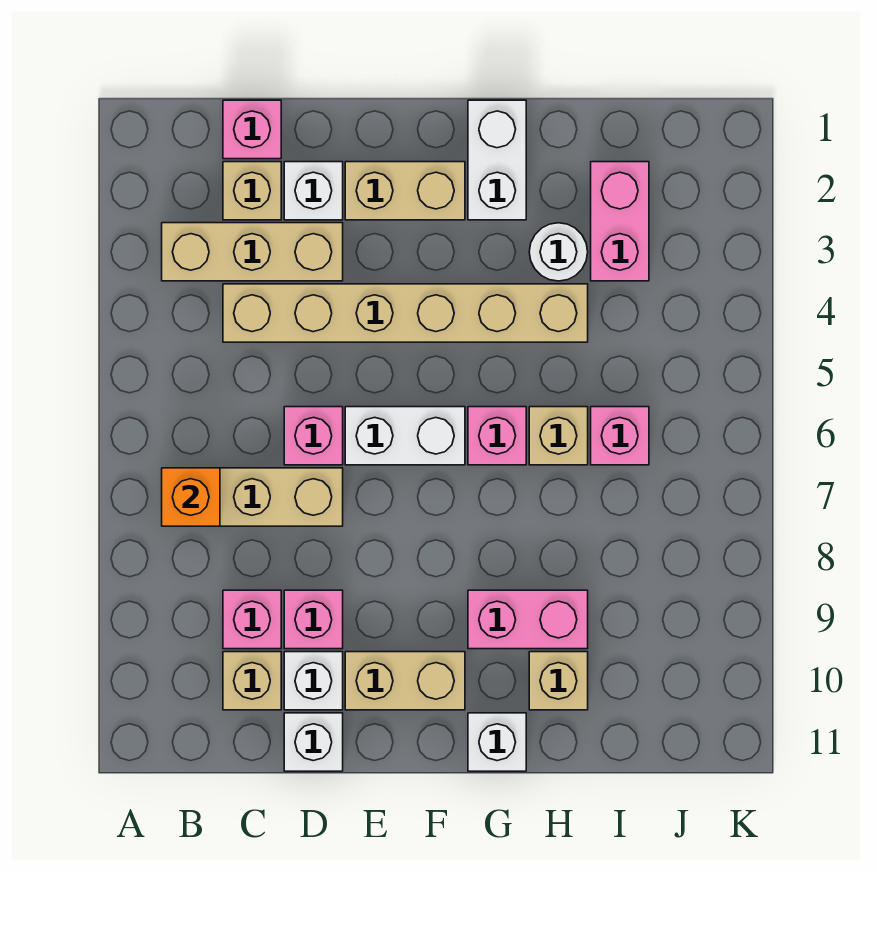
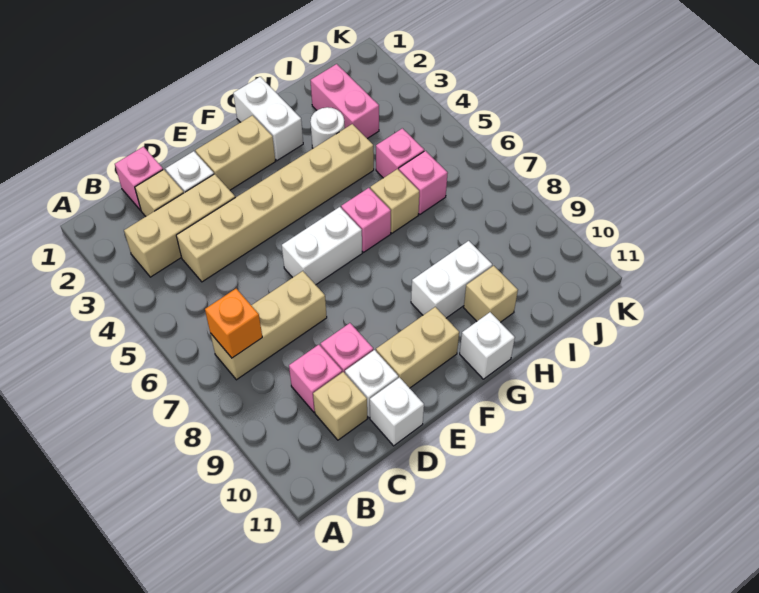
pink brick D6 level 1 -> pink brick I5 level 1
pink brick G9:H9 level 1 -> white brick G9:H9 level 1

